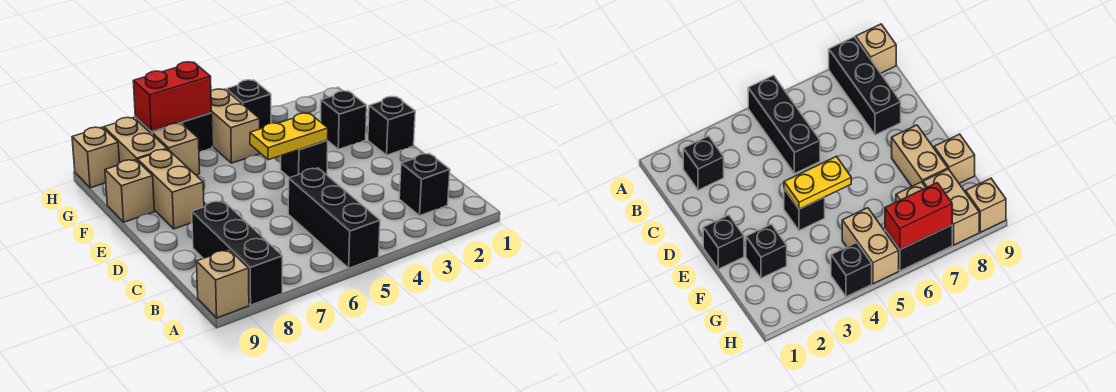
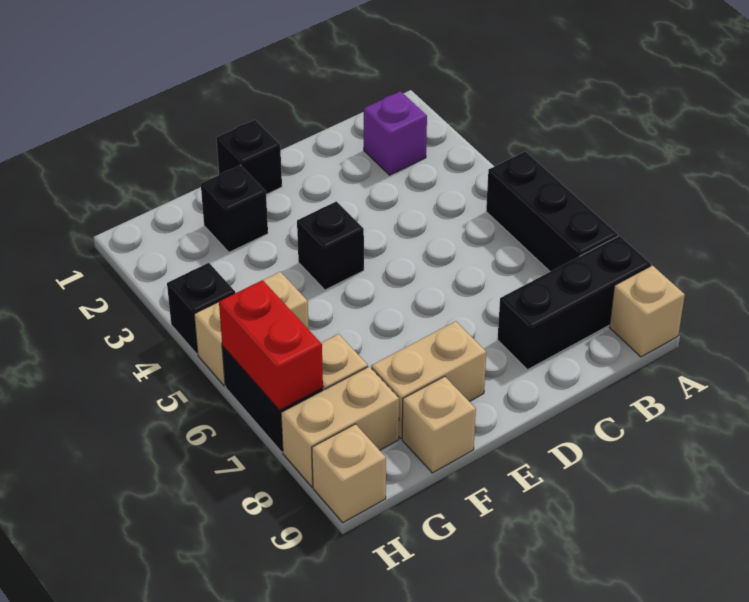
black brick A5:C5 level 1 -> black brick A5:A7 level 1
black brick B2 level 1 -> purple brick B2 level 1
yellow plate E4:E5 level 2 -> none

